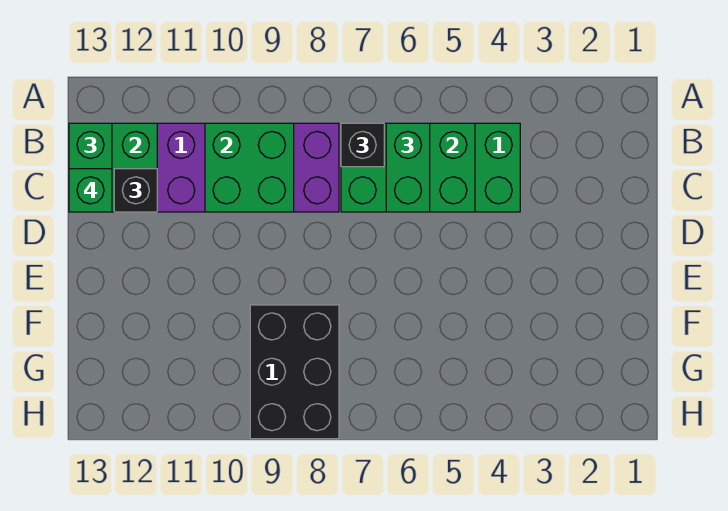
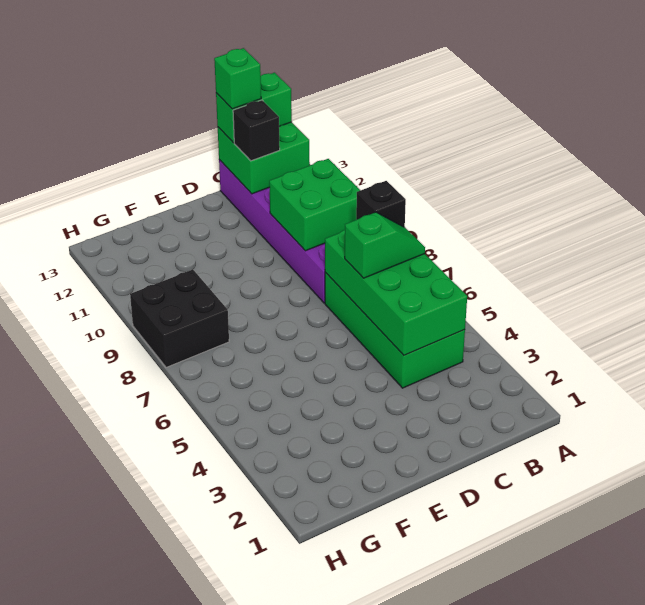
green brick B5:C7 level 2 -> green brick B4:C7 level 2
green brick B6:C6 level 3 -> green slope B6:C6 level 3 top C
black brick F8:H9 level 1 -> black brick G8:H9 level 1

